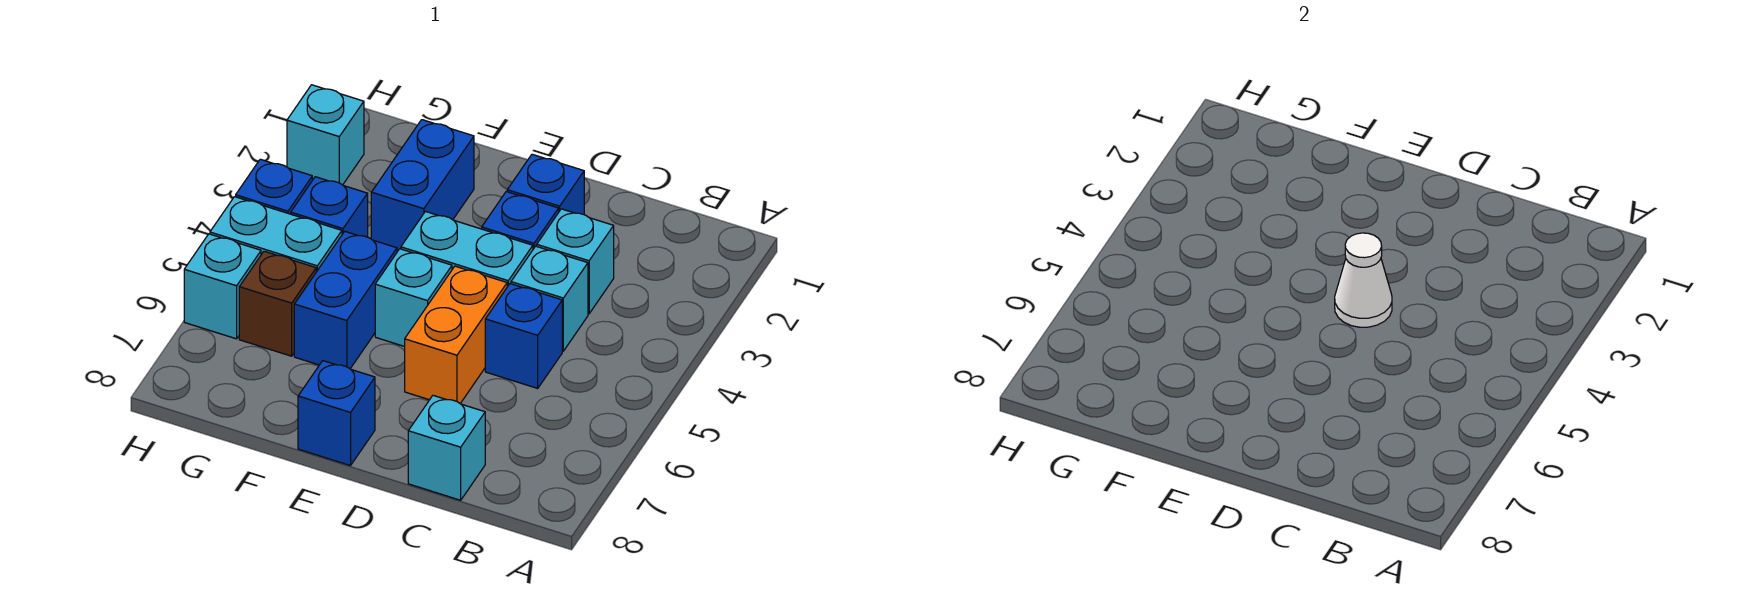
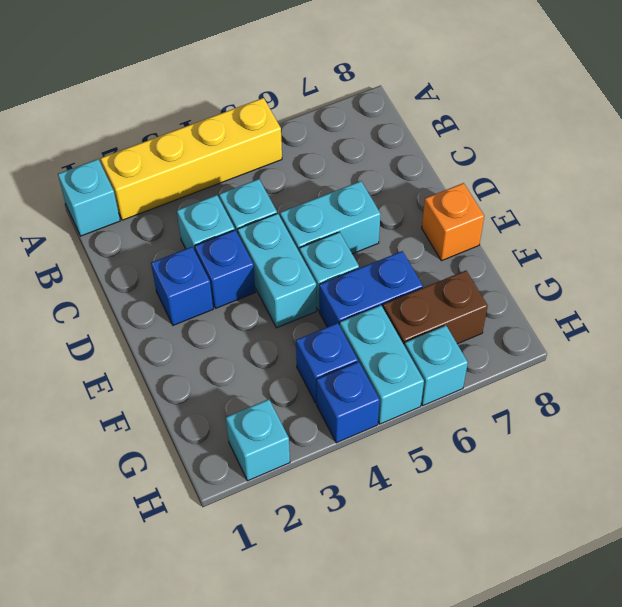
none -> yellow brick A2:A5 level 1
blue brick C5 level 1 -> none
cyan brick C8 level 1 -> cyan brick A1 level 1
white cone D4 level 2 -> none
orange brick D5:D6 level 1 -> cyan brick D5:D6 level 1
blue brick E8 level 1 -> orange brick E8 level 1
blue brick F2:F3 level 1 -> none
brown brick G6 level 1 -> brown brick G6:G7 level 1

